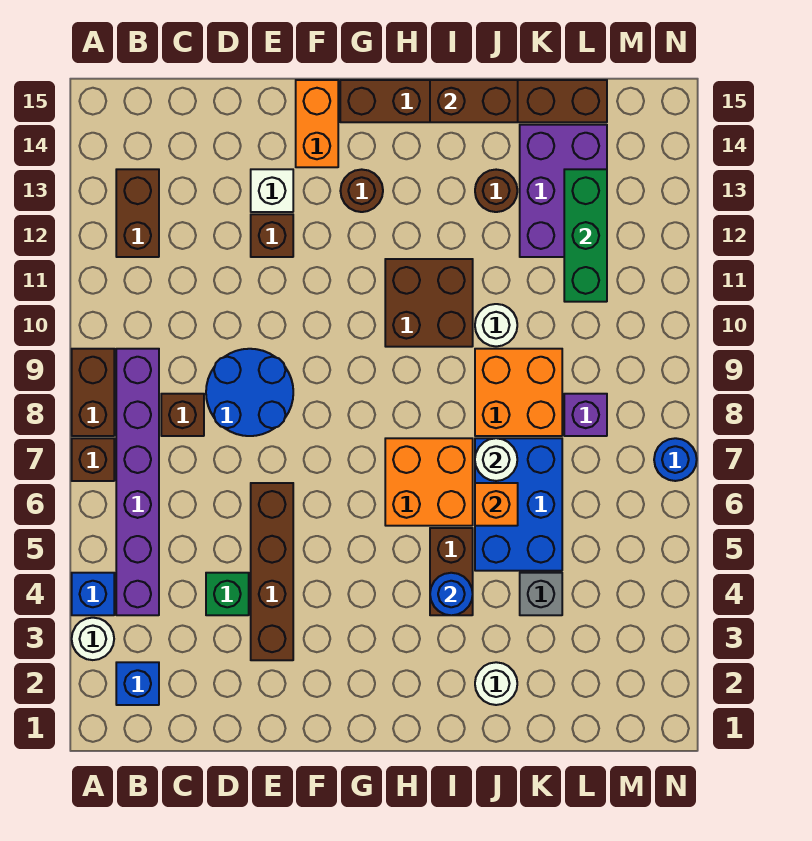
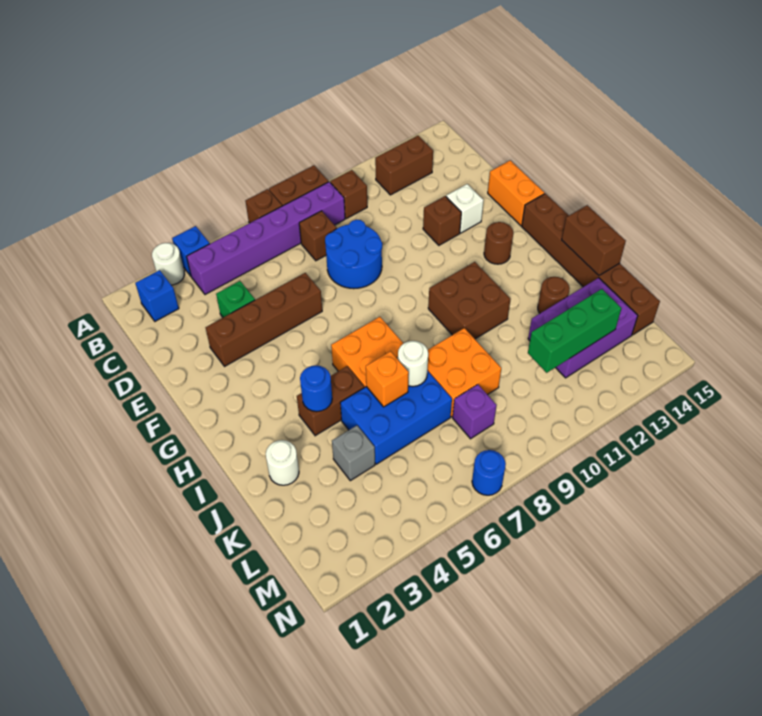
none -> brown brick B10 level 1
orange brick F14:F15 level 1 -> orange brick E15:F15 level 1
white round brick J10 level 1 -> none

